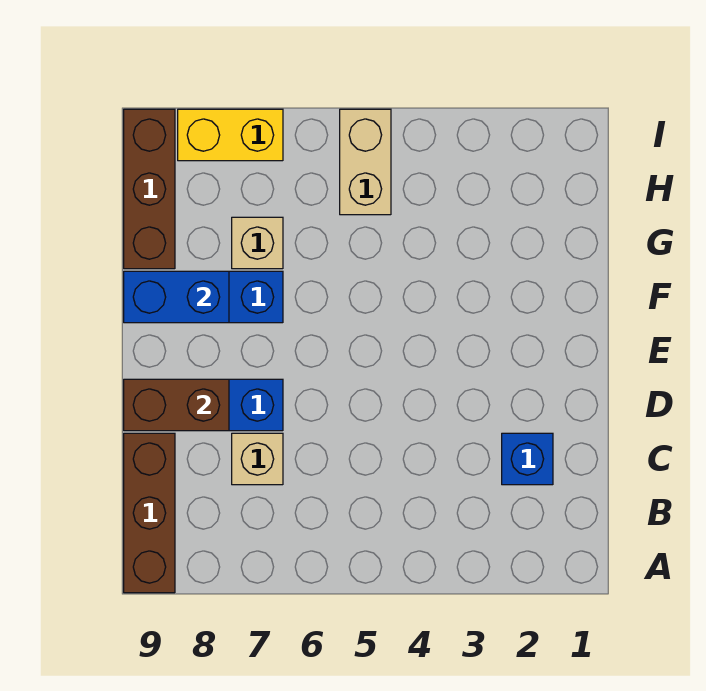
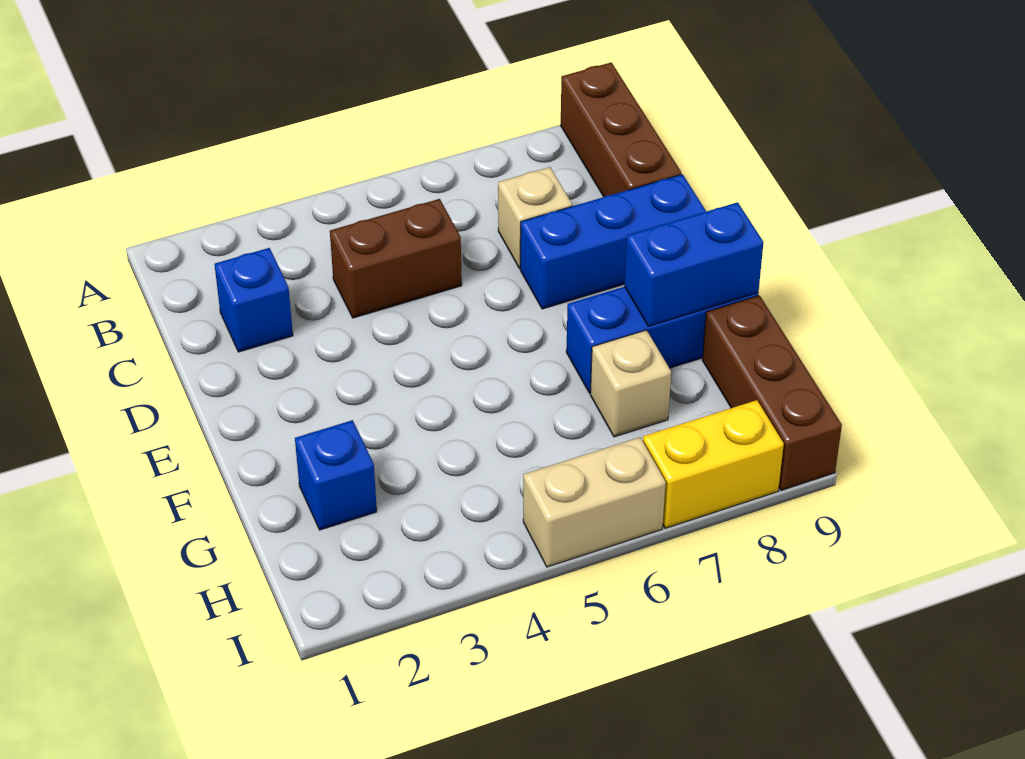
brown brick D8:D9 level 2 -> brown brick C4:C5 level 1
none -> blue brick G2 level 1
tan brick H5:I5 level 1 -> tan brick I5:I6 level 1

